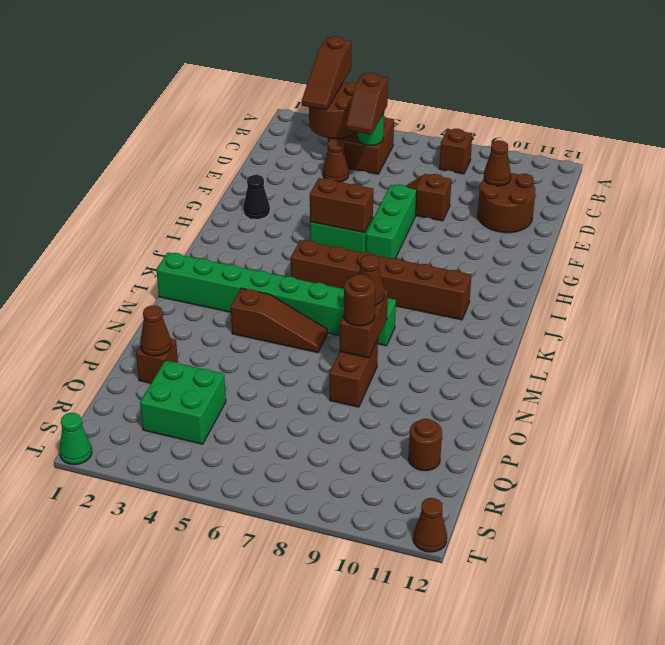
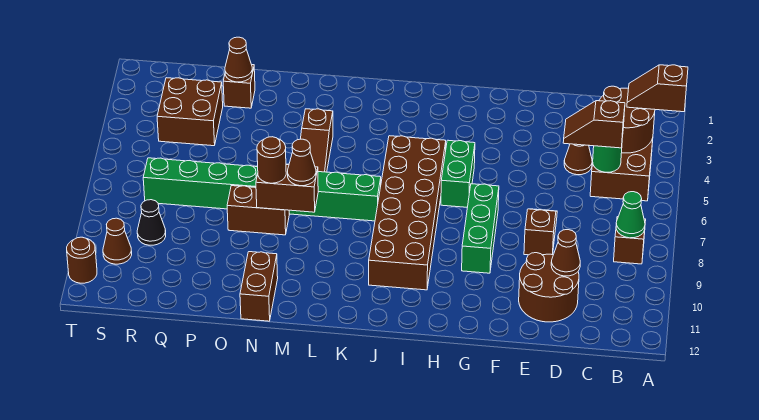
brown slope A3:C3 level 3 top A -> brown slope A3:B3 level 3 top A
green brick F7:H7 level 1 -> green brick G7:G9 level 1
black cone G2 level 1 -> black cone R9 level 1
brown brick H5:H6 level 2 -> brown brick N11:N12 level 1
brown brick J5:J10 level 1 -> brown brick I5:J10 level 1
green brick L1:L8 level 1 -> green brick K7:R7 level 1
green brick Q3:R4 level 1 -> brown brick Q3:R4 level 1
brown round brick Q11 level 1 -> brown round brick T11 level 1
green cone T1 level 1 -> green cone B8 level 2
brown cone T12 level 1 -> brown cone S10 level 1

